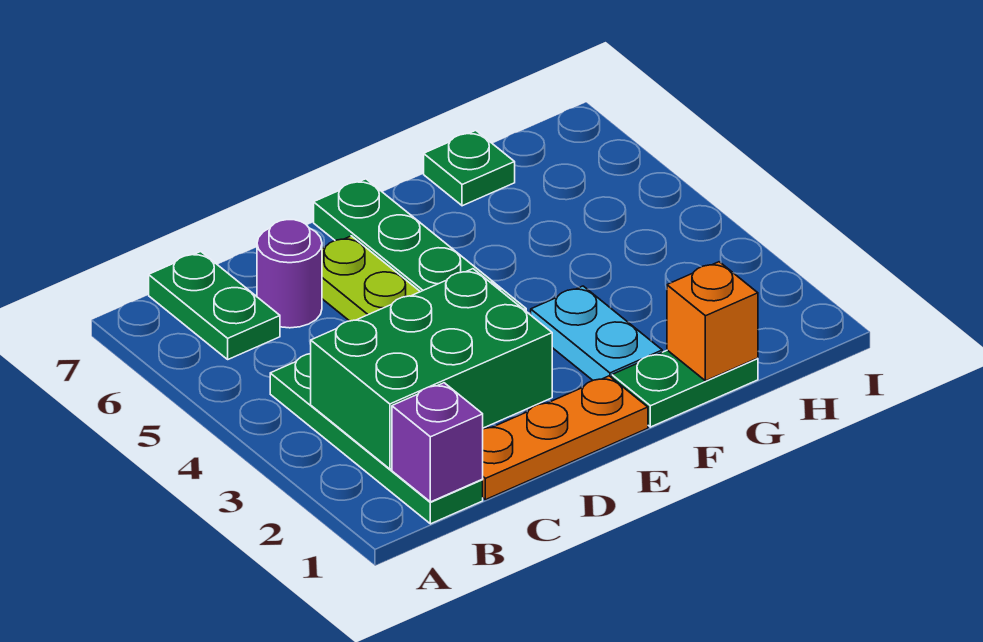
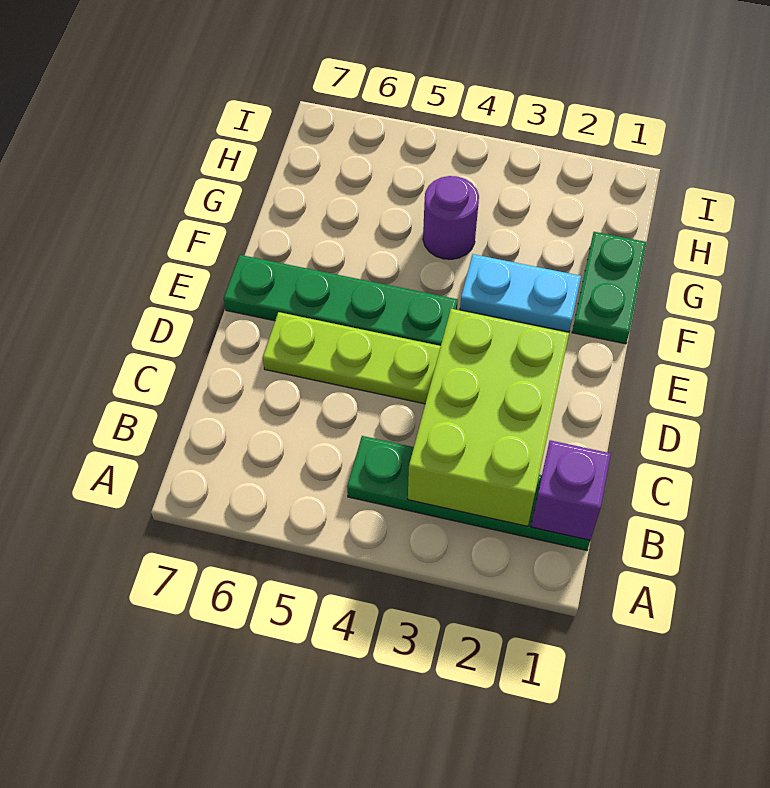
green brick B2:D3 level 2 -> lime brick B2:D3 level 2
green plate B6:B7 level 1 -> none
orange plate C1:E1 level 1 -> none
purple round brick C6 level 1 -> purple round brick G4 level 1
orange brick G1 level 2 -> none
green plate G7 level 1 -> none

